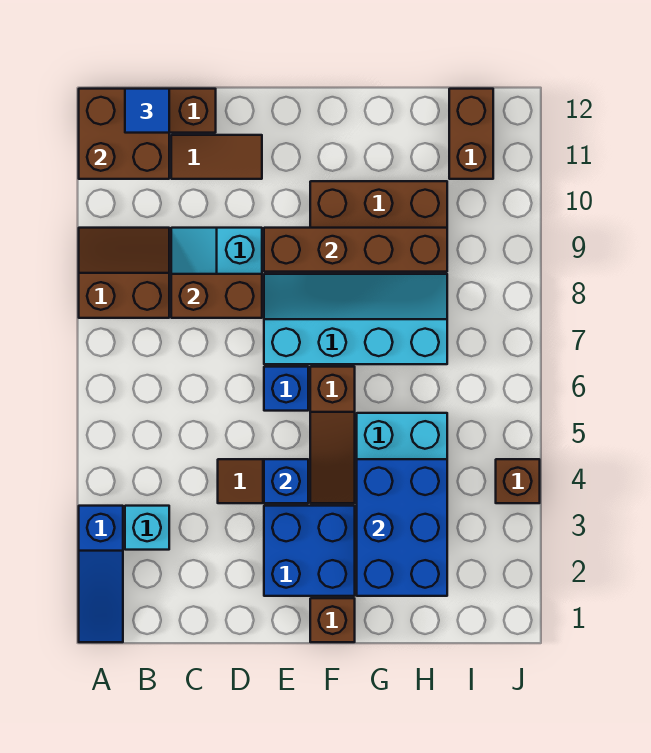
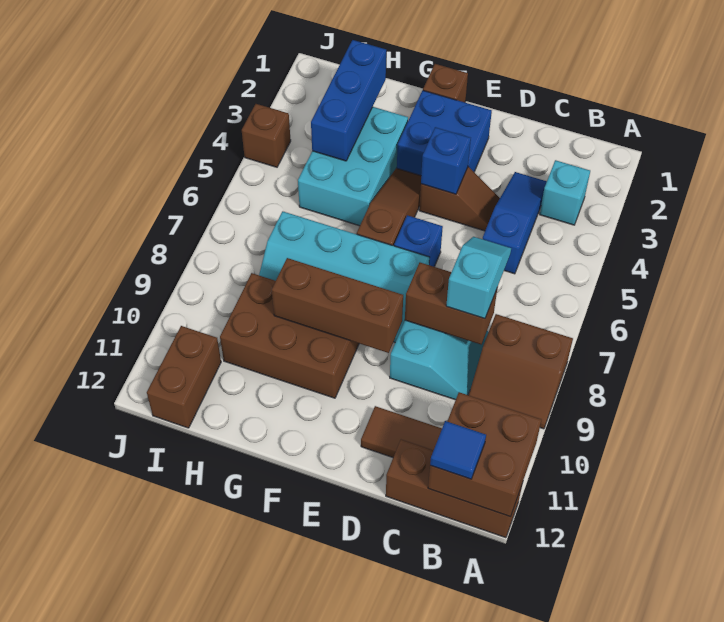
blue slope A1:A3 level 1 top 3 -> blue slope C3:C5 level 1 top 5
none -> cyan slope C7:C8 level 3 top 8
brown brick E9:H9 level 2 -> brown brick E9:G9 level 2
blue brick G2:H4 level 2 -> blue brick H2:H4 level 2

